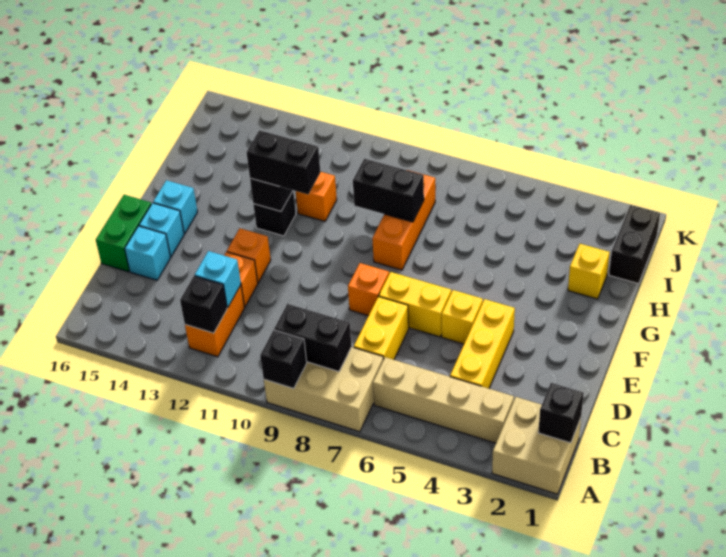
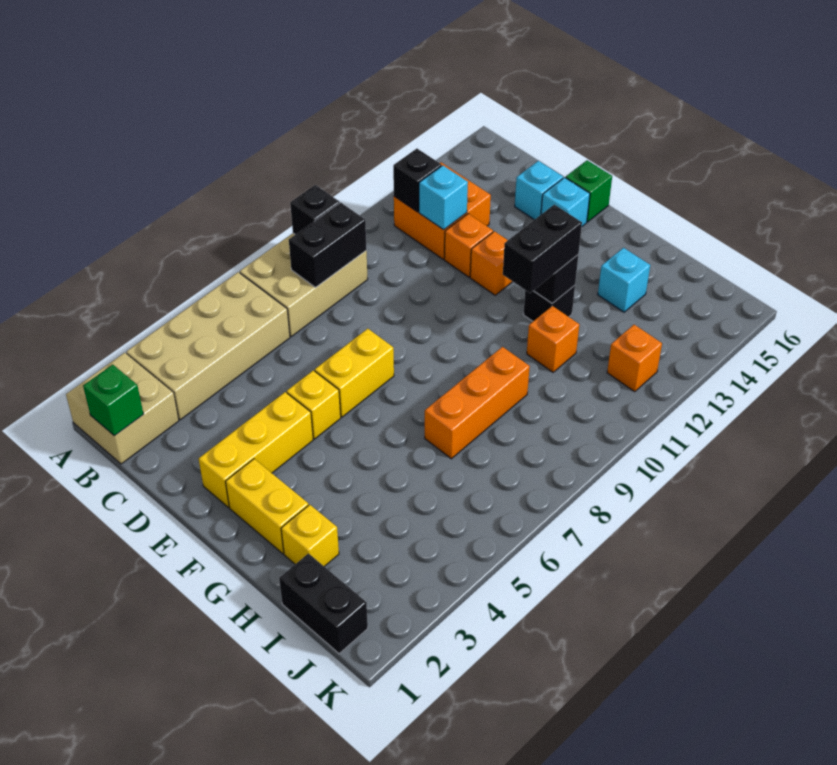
black brick B1 level 2 -> green brick B1 level 2
tan brick B3:B6 level 1 -> tan brick A3:B6 level 1
orange brick B12:C12 level 1 -> orange brick B12:C13 level 1
yellow brick C4:E4 level 1 -> yellow brick E2:E4 level 1
yellow brick C7:D7 level 1 -> yellow brick F2:G2 level 1
green brick D16:E16 level 1 -> green brick E16 level 1
orange brick E8 level 1 -> orange brick J12 level 1
cyan brick F15 level 1 -> cyan brick H14 level 1
orange brick G8:I8 level 1 -> orange brick H7:H9 level 1
black brick H8:H9 level 2 -> none

